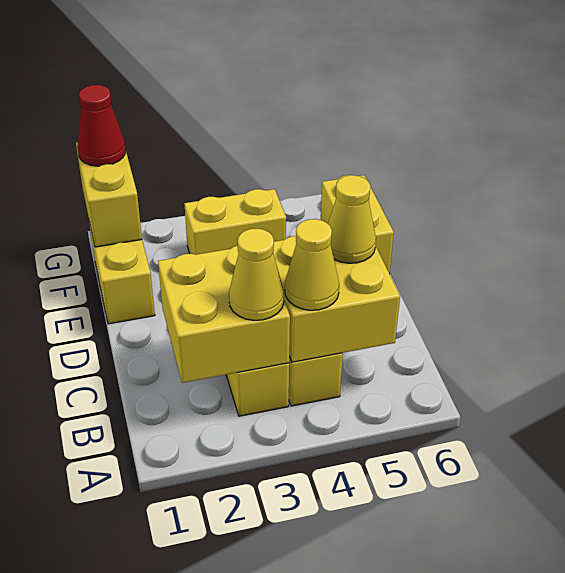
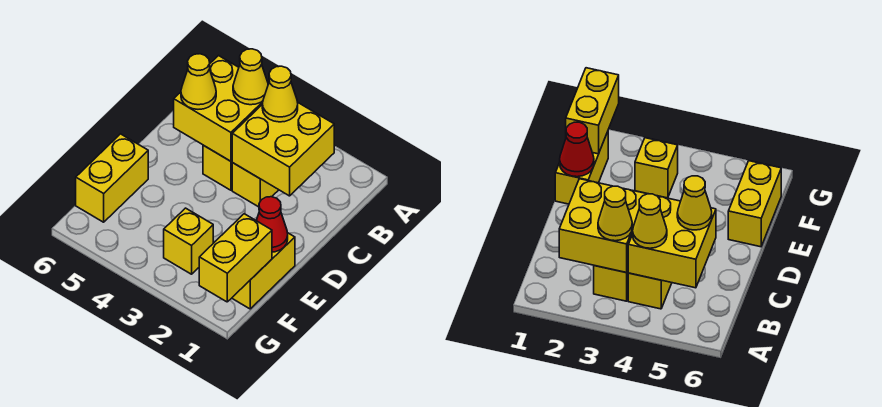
yellow brick F3:F4 level 1 -> yellow brick F3 level 1
red cone G1 level 3 -> red cone E1 level 2

